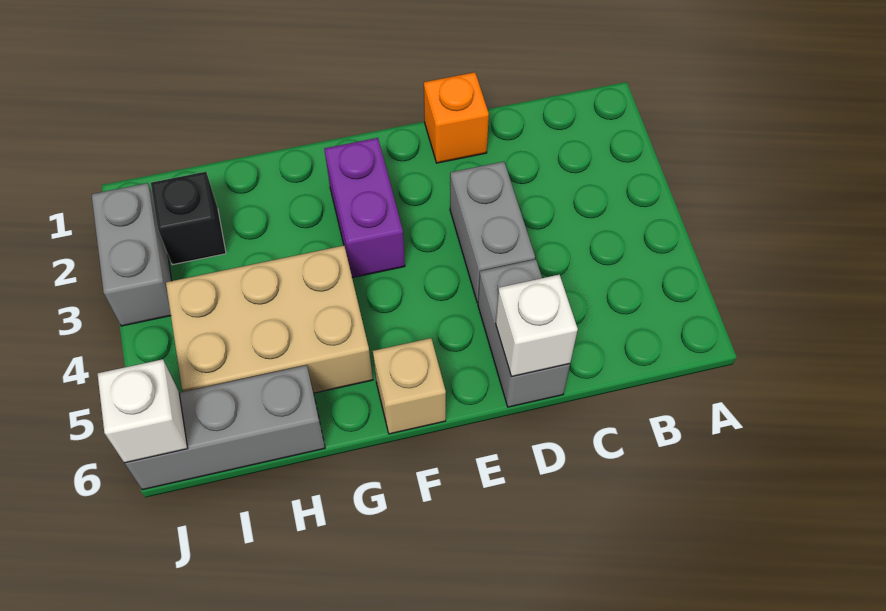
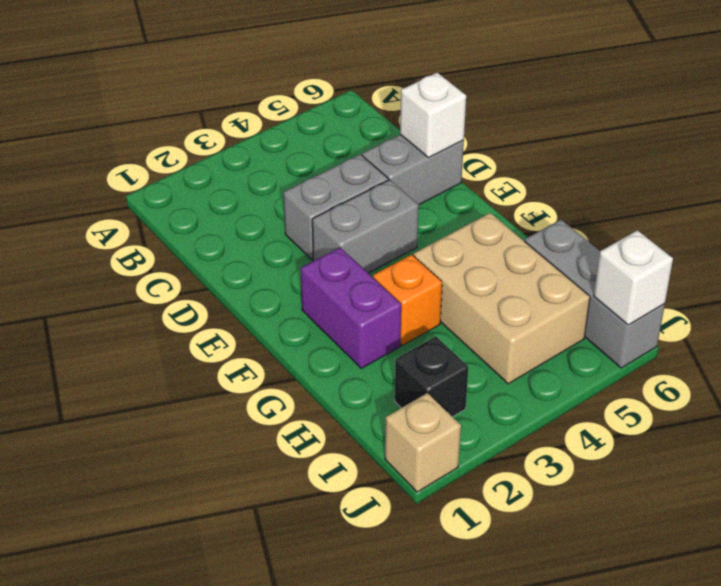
orange brick D1 level 1 -> orange brick G3 level 1
purple brick F2:F3 level 1 -> purple brick F2:G2 level 1
tan brick F6 level 1 -> tan brick J1 level 1
grey brick J2:J3 level 1 -> grey brick E3:E4 level 1

